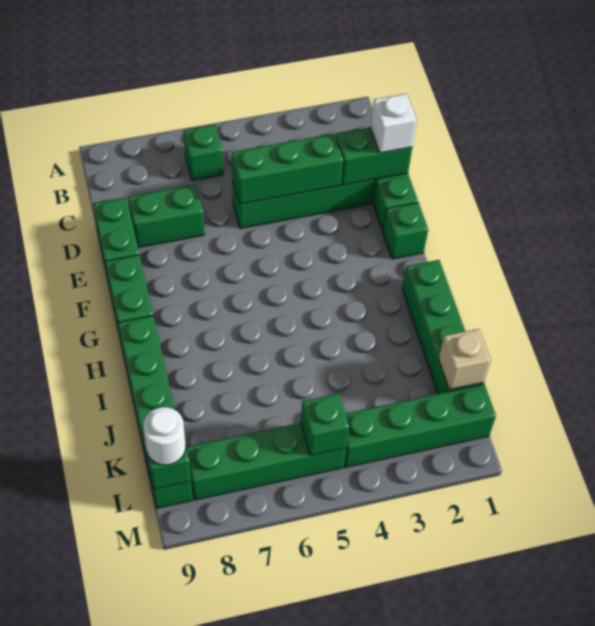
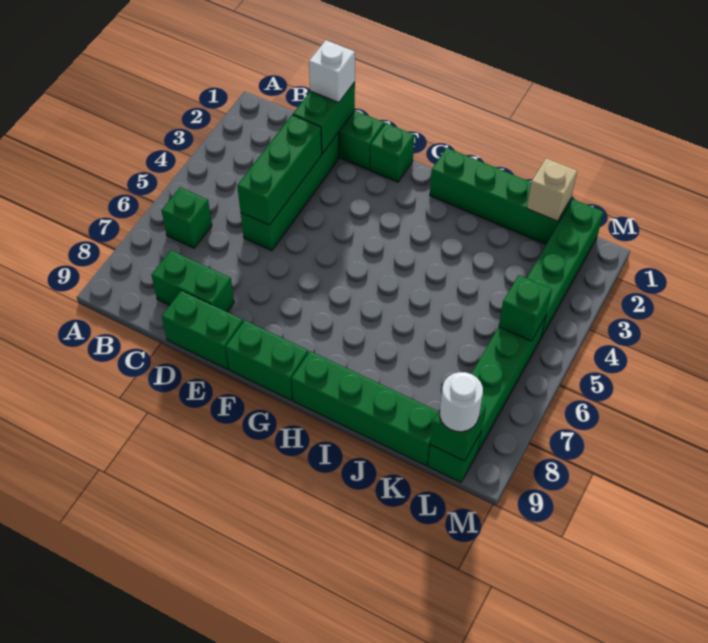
green brick D7:D8 level 1 -> green brick C8:D8 level 1

